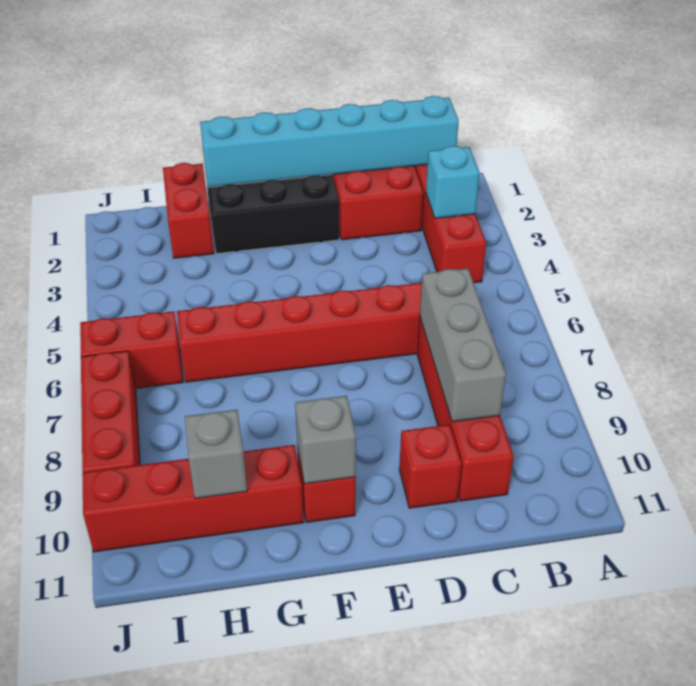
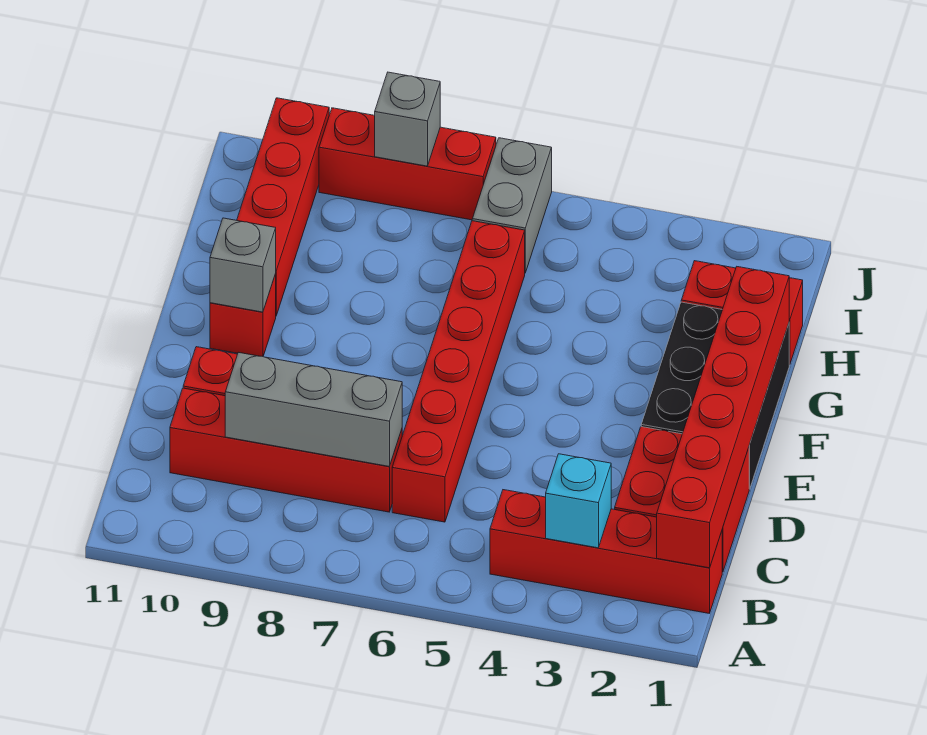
cyan brick B1:G1 level 2 -> red brick B1:G1 level 2
grey brick H10 level 2 -> grey brick J8 level 2
red brick I6:J6 level 1 -> grey brick I6:J6 level 1

